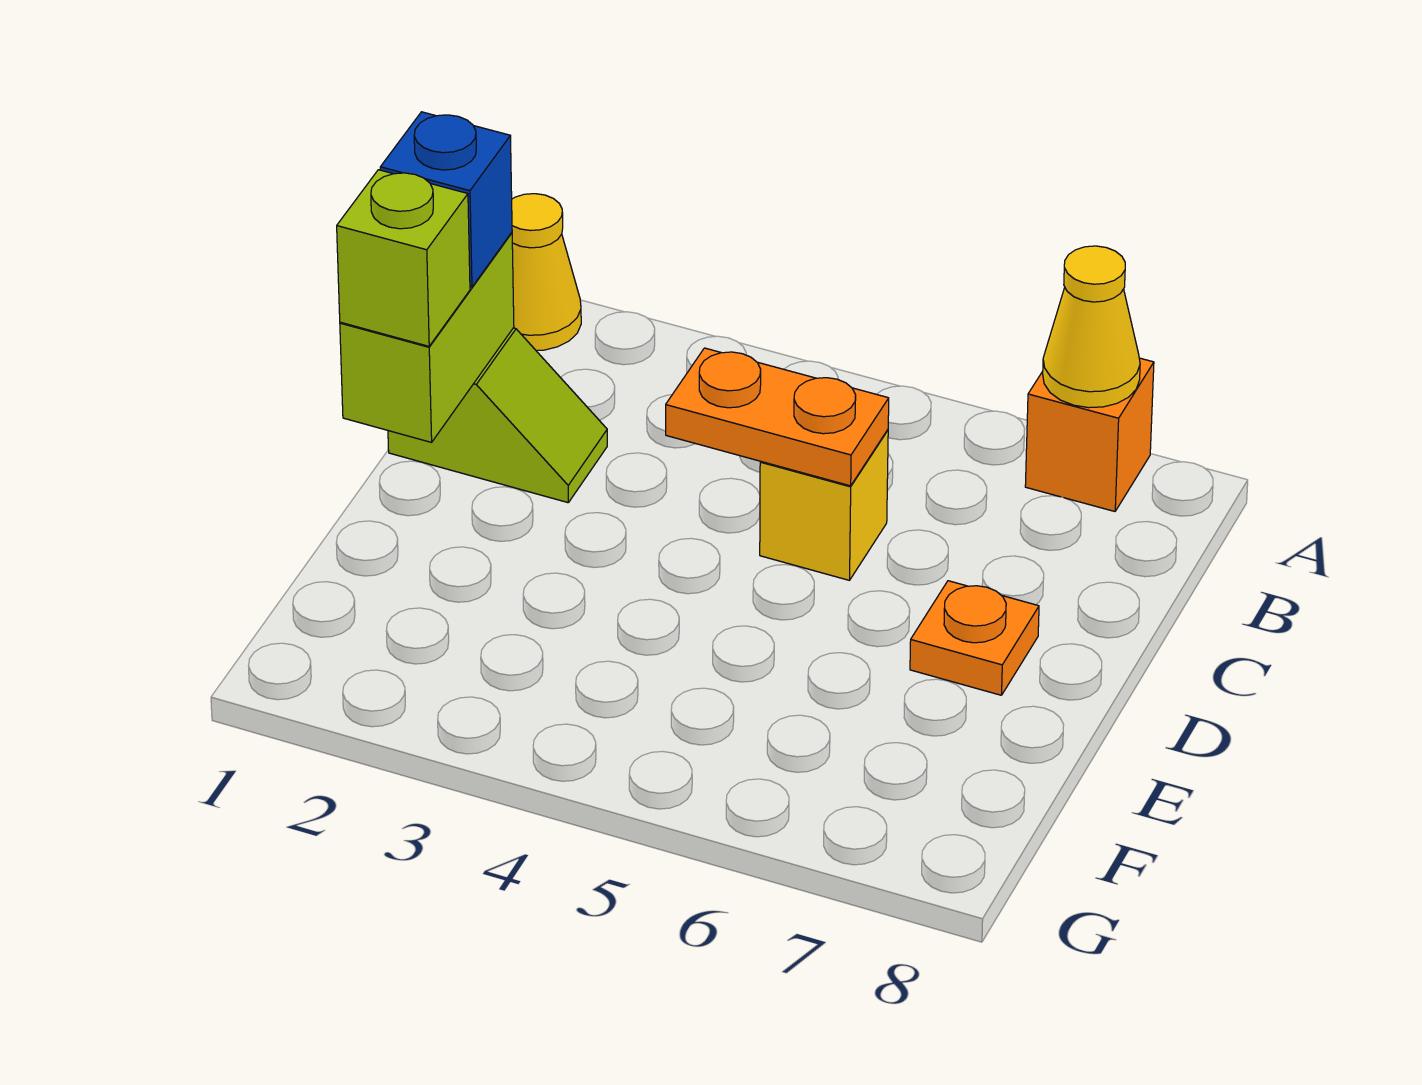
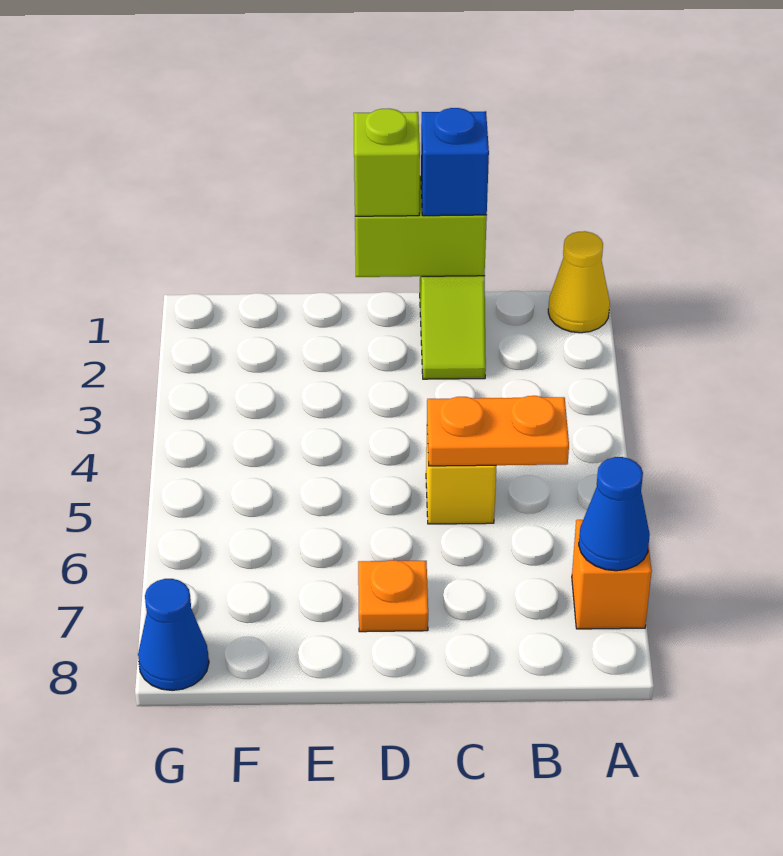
yellow cone A7 level 2 -> blue cone A7 level 2
orange plate C4:C5 level 2 -> orange plate B5:C5 level 2
none -> blue cone G8 level 1

